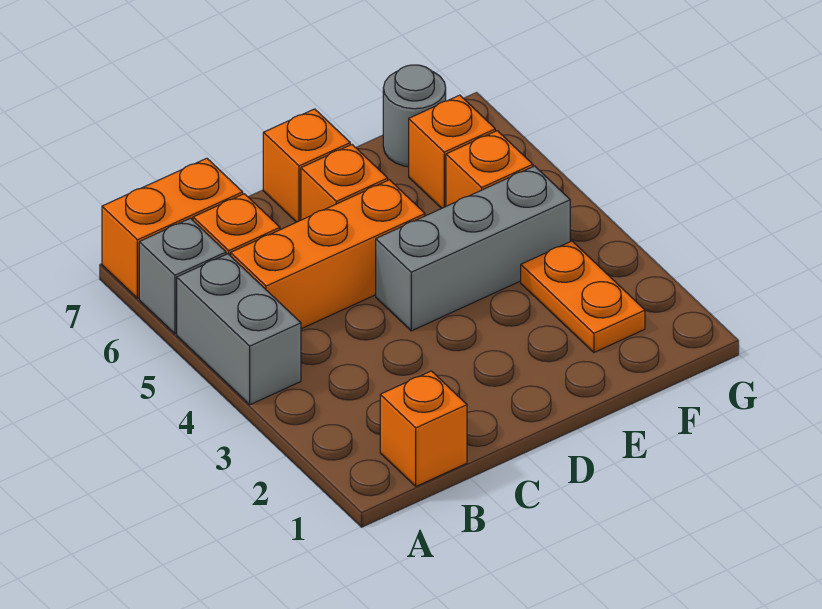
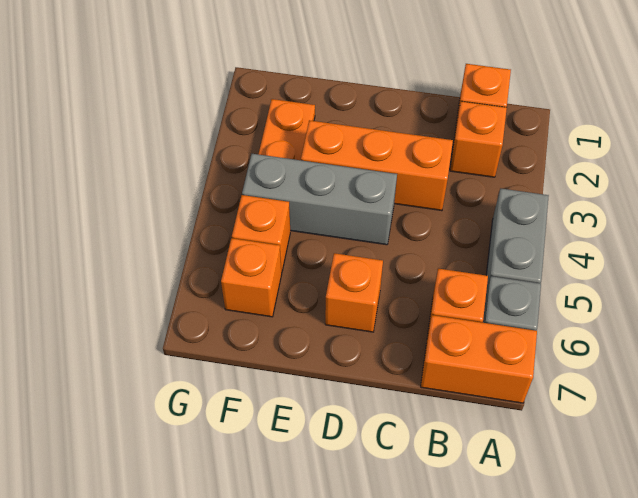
orange brick B5:D5 level 1 -> orange brick C3:E3 level 1
orange brick D7 level 1 -> orange brick B2 level 1
grey round brick F7 level 1 -> none

